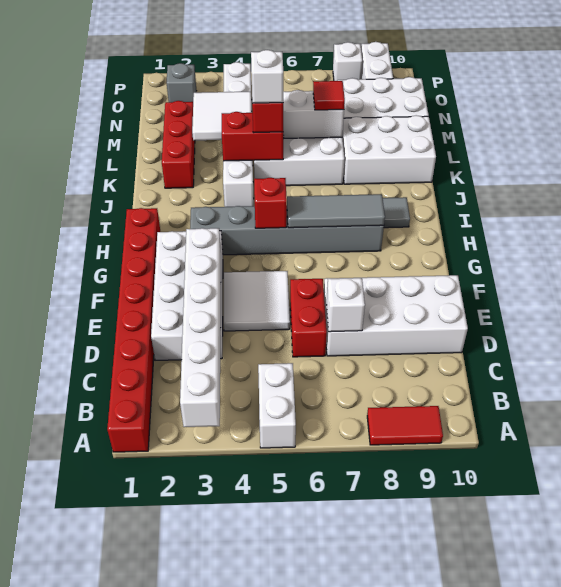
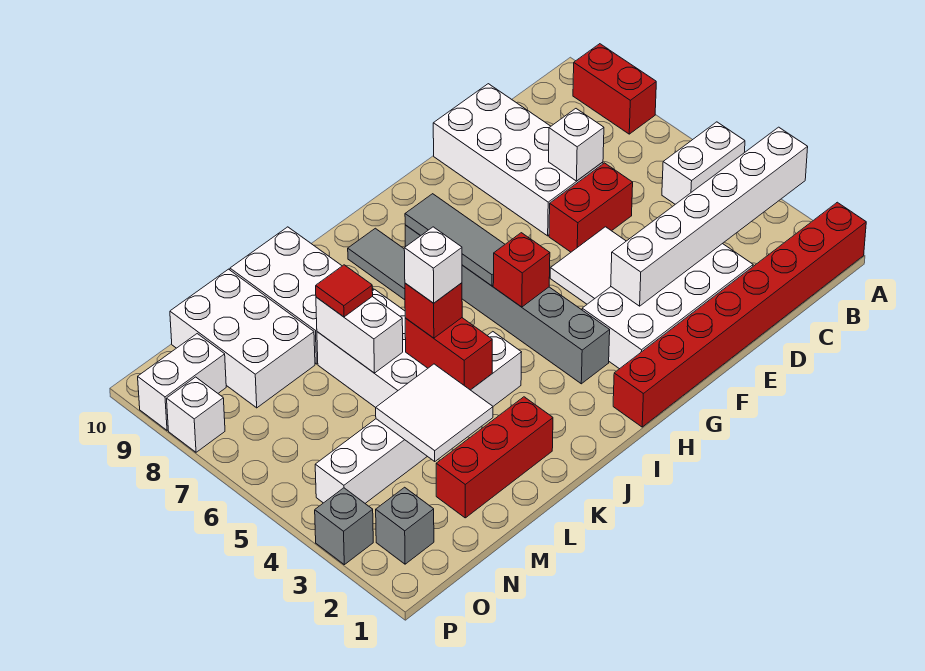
red tile A8:A9 level 1 -> red brick A8:A9 level 1
none -> grey brick P3 level 1

